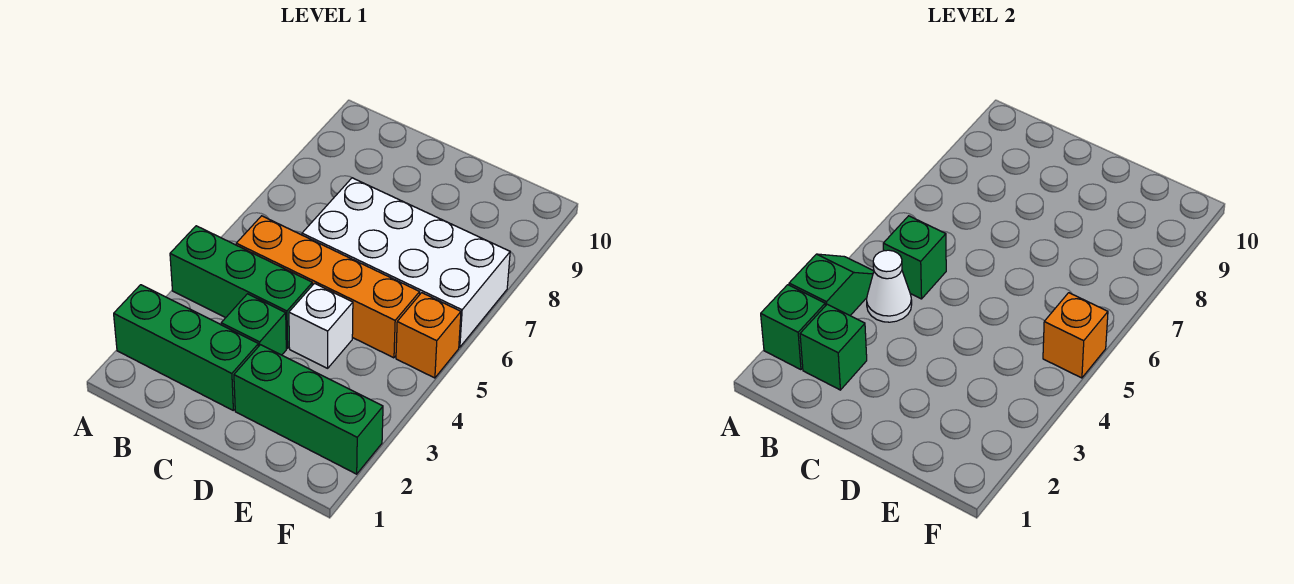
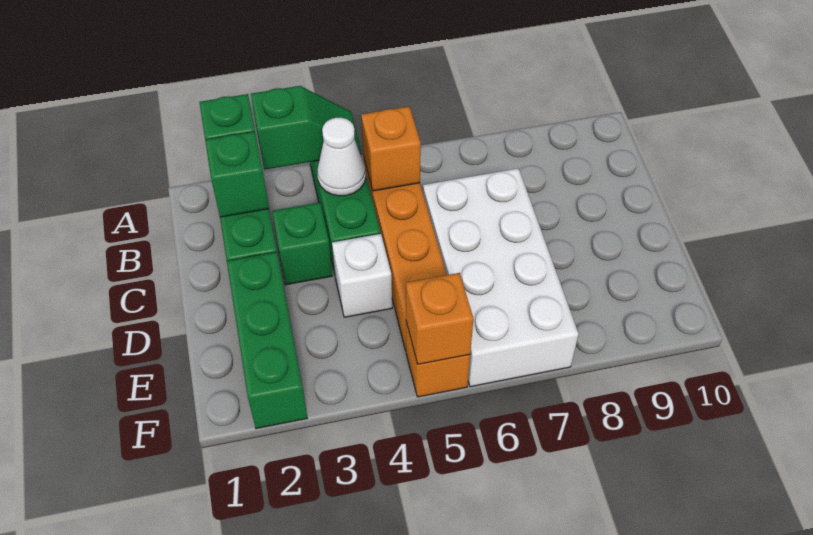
green brick B5 level 2 -> orange brick B5 level 2

